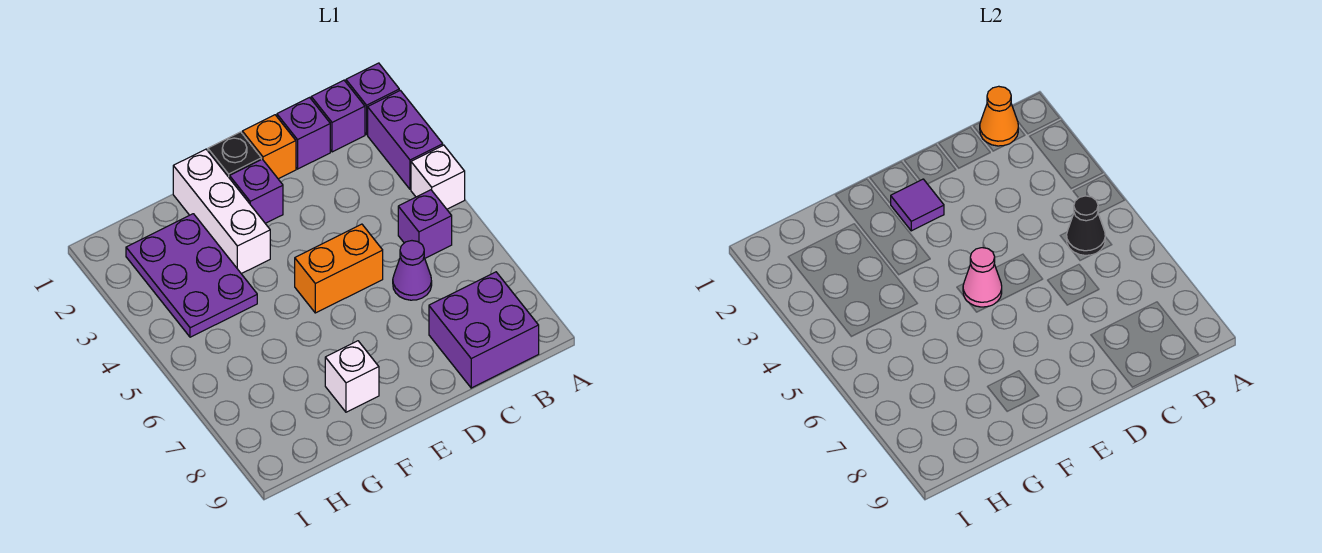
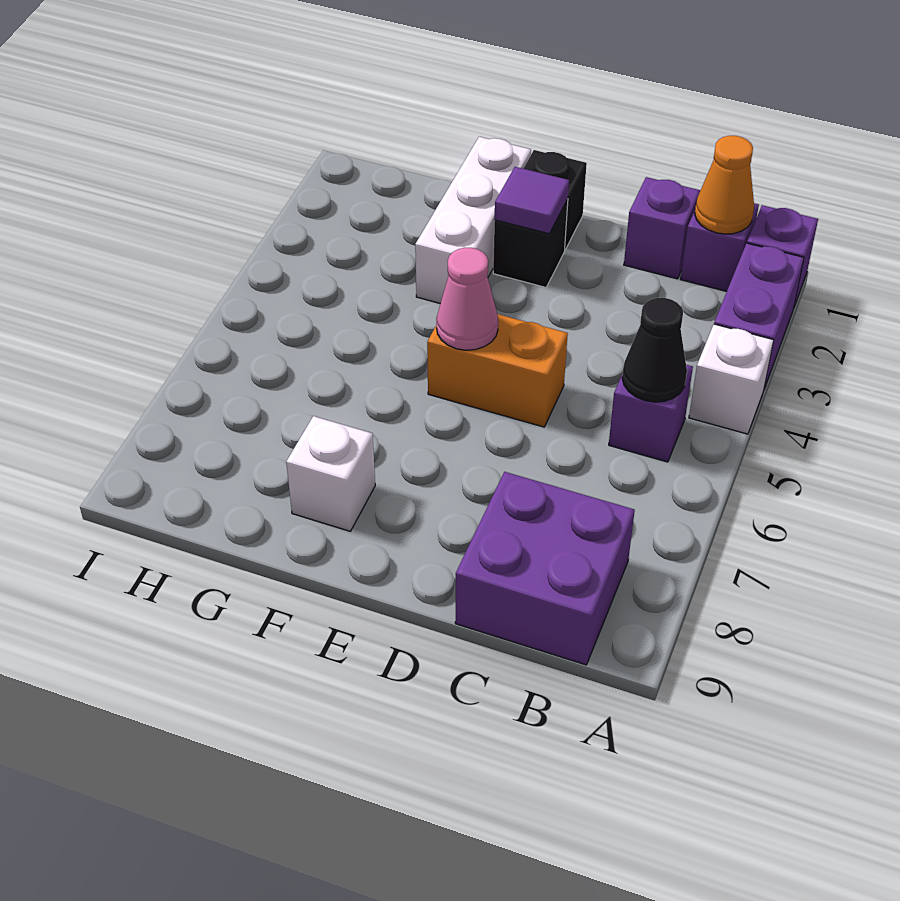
purple cone C6 level 1 -> none
orange brick D1 level 1 -> none
purple brick E2 level 1 -> black brick E2 level 1
purple plate G2:H4 level 1 -> none

